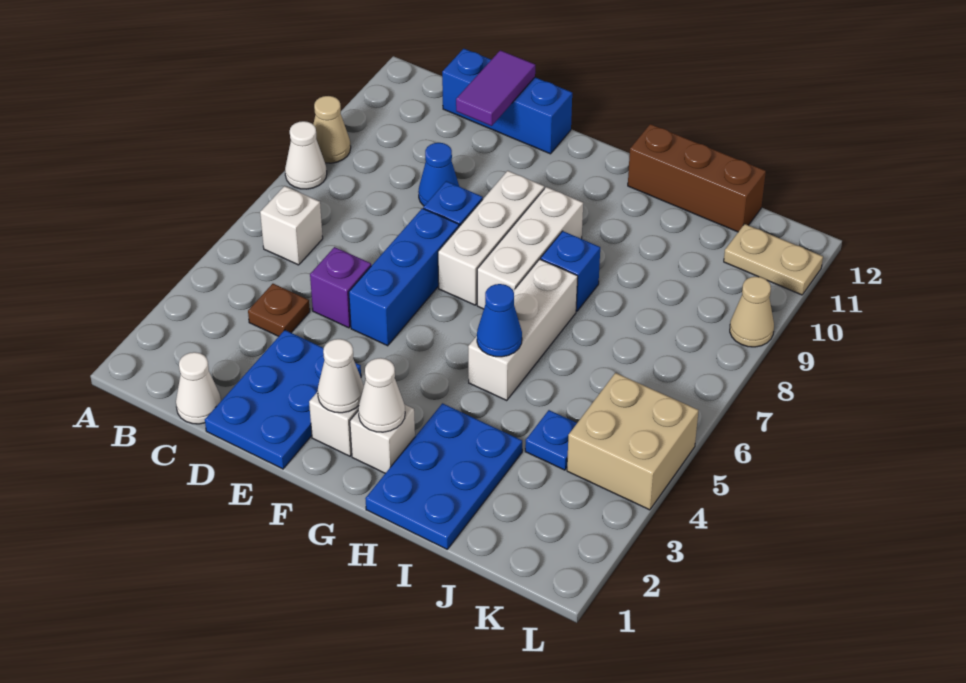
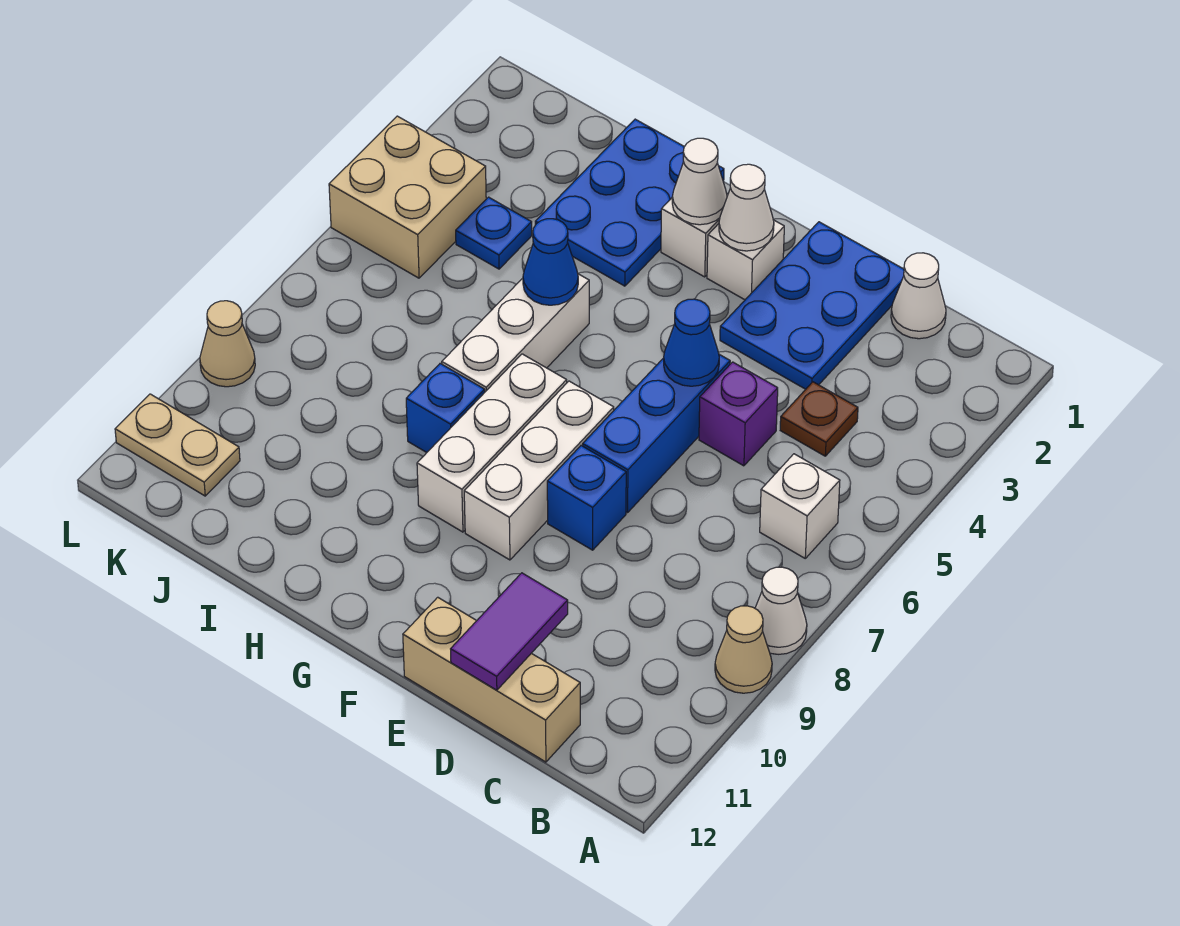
blue brick C12:E12 level 1 -> tan brick C12:E12 level 1
blue cone D9 level 1 -> blue cone E5 level 2
brown brick H12:J12 level 1 -> none

